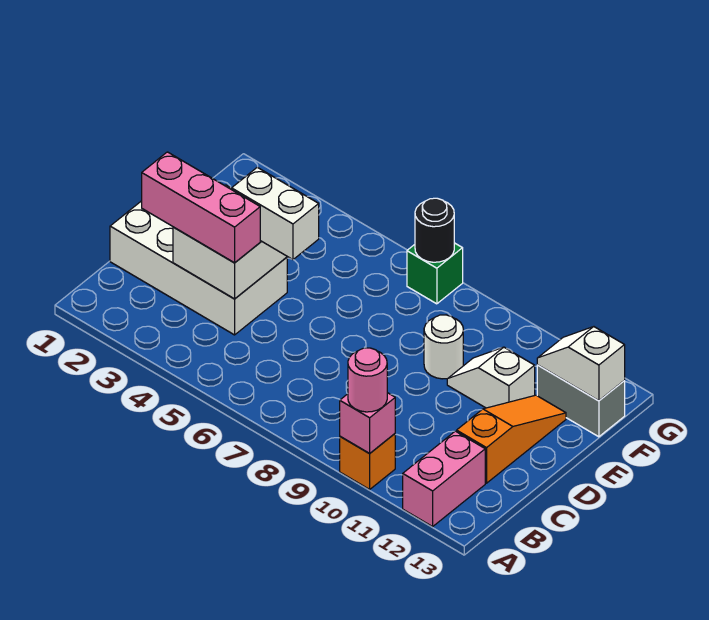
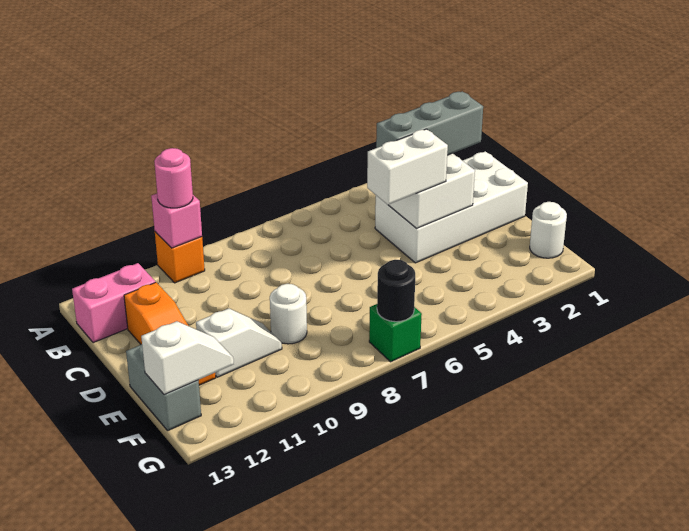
pink brick A12:B12 level 1 -> pink brick B12:B13 level 1
pink brick C2:C4 level 3 -> grey brick C2:C4 level 3
none -> white round brick F1 level 1
grey brick F12:F13 level 1 -> grey brick E13:F13 level 1

